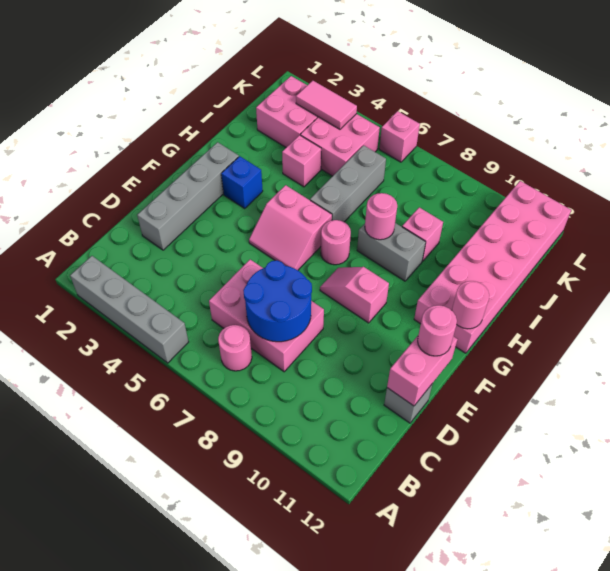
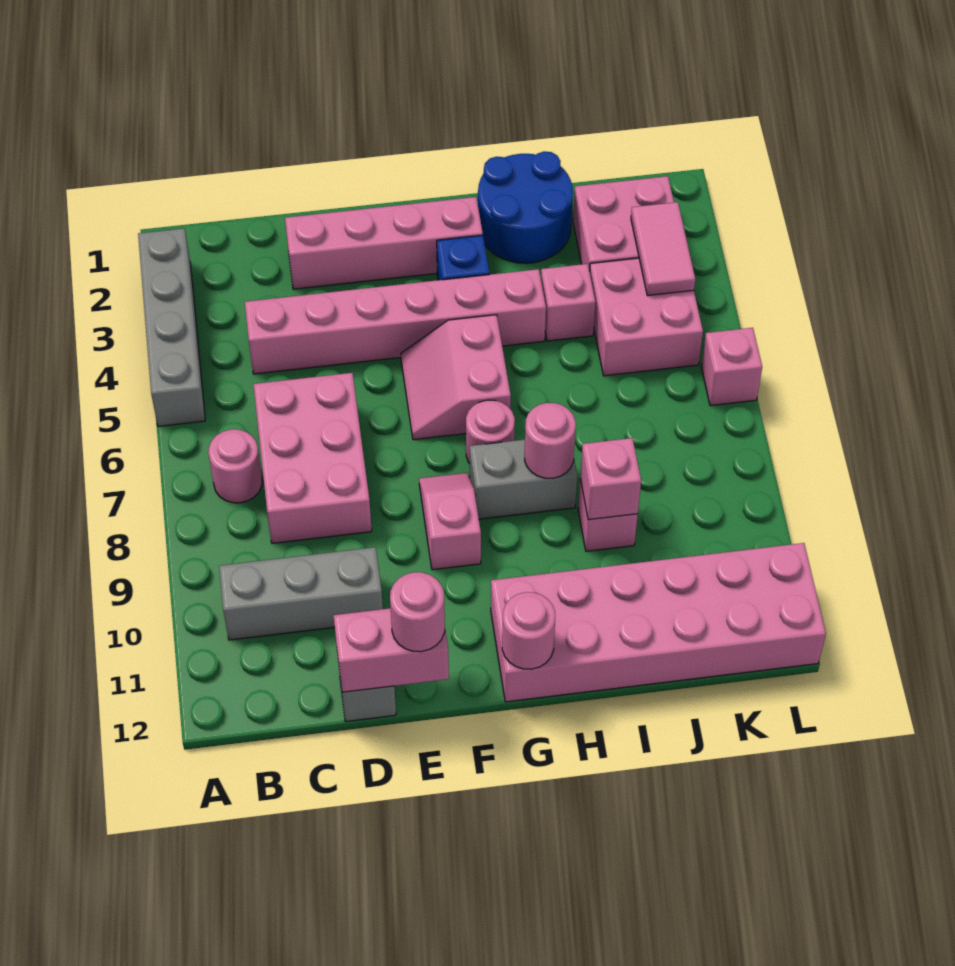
none -> pink brick C4:H4 level 1
blue round brick C7:D8 level 2 -> blue round brick H1:I2 level 1
grey brick D2:G2 level 1 -> pink brick D2:G2 level 1
grey brick H6:J6 level 1 -> grey brick B10:D10 level 1
grey brick H8:H9 level 1 -> grey brick G8:H8 level 1
none -> pink brick I9 level 2

